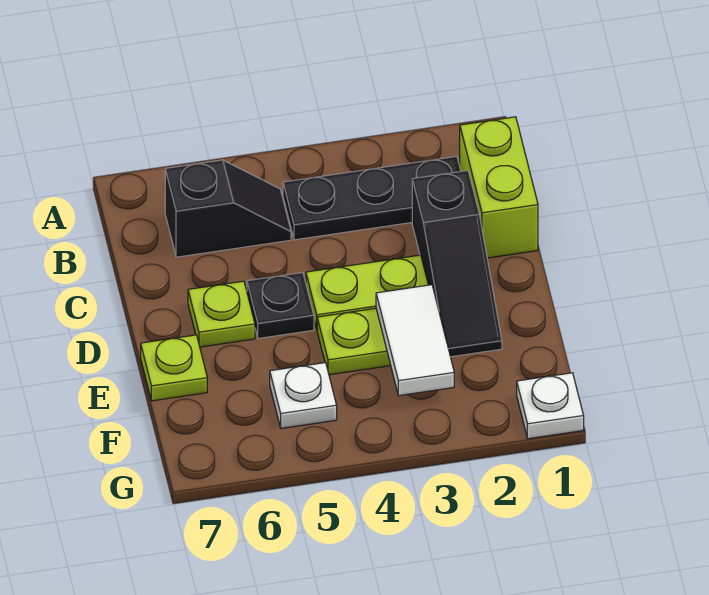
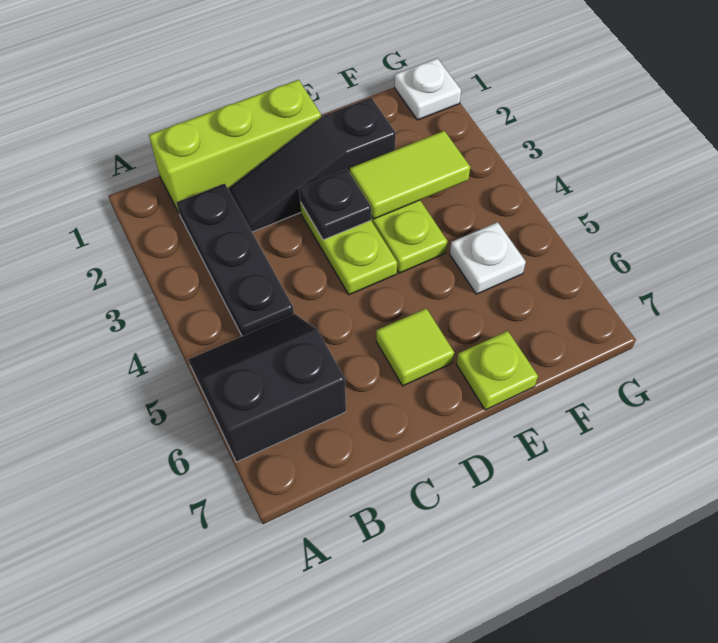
lime brick B1:C1 level 1 -> lime brick B1:D1 level 1
black slope B5:B6 level 1 top 6 -> black slope A5:B6 level 1 top 6
black slope C2:E2 level 1 top C -> black slope C2:E2 level 1 top E
black plate D5 level 1 -> black plate D3 level 2
lime plate D6 level 1 -> lime tile D6 level 1
white tile E3:F3 level 2 -> lime tile E3:F3 level 2

